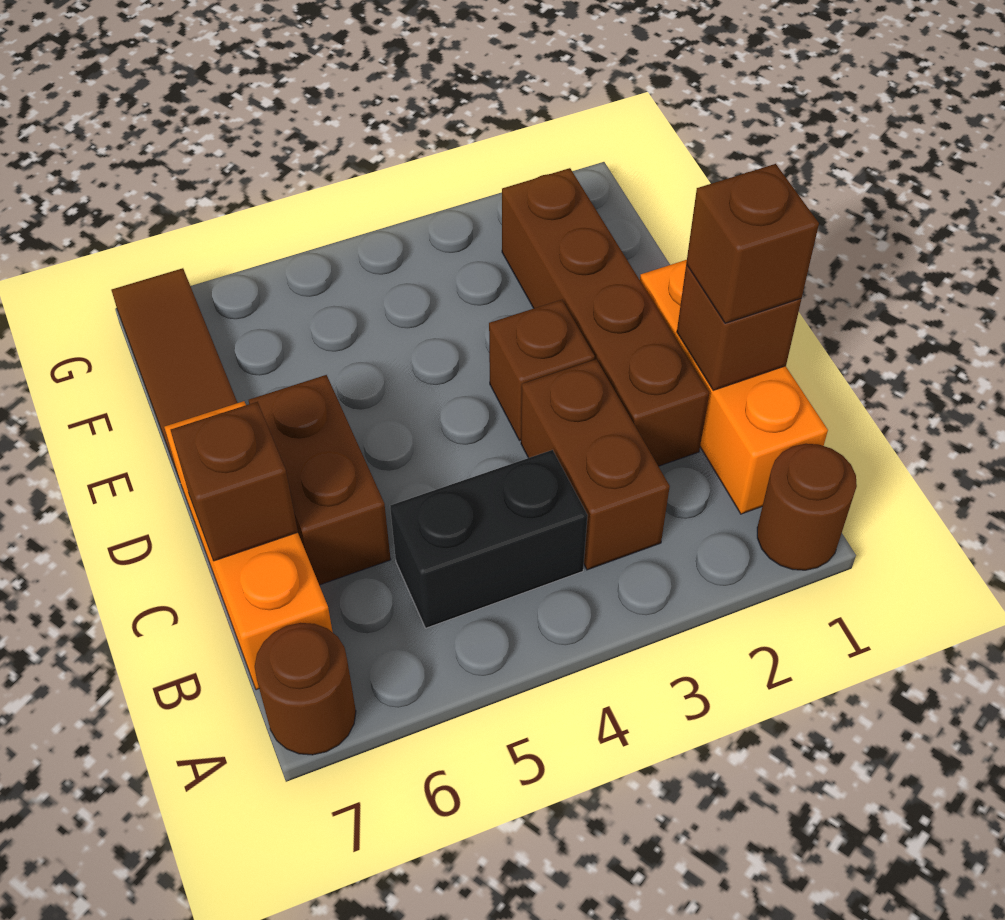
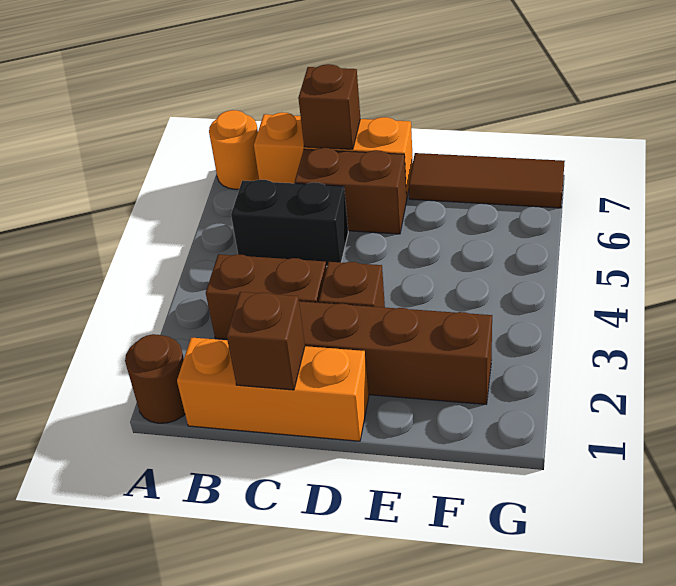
brown round brick A7 level 1 -> orange round brick A7 level 1
black brick B4:B5 level 1 -> black brick B5:C5 level 1
brown brick C1 level 3 -> none

